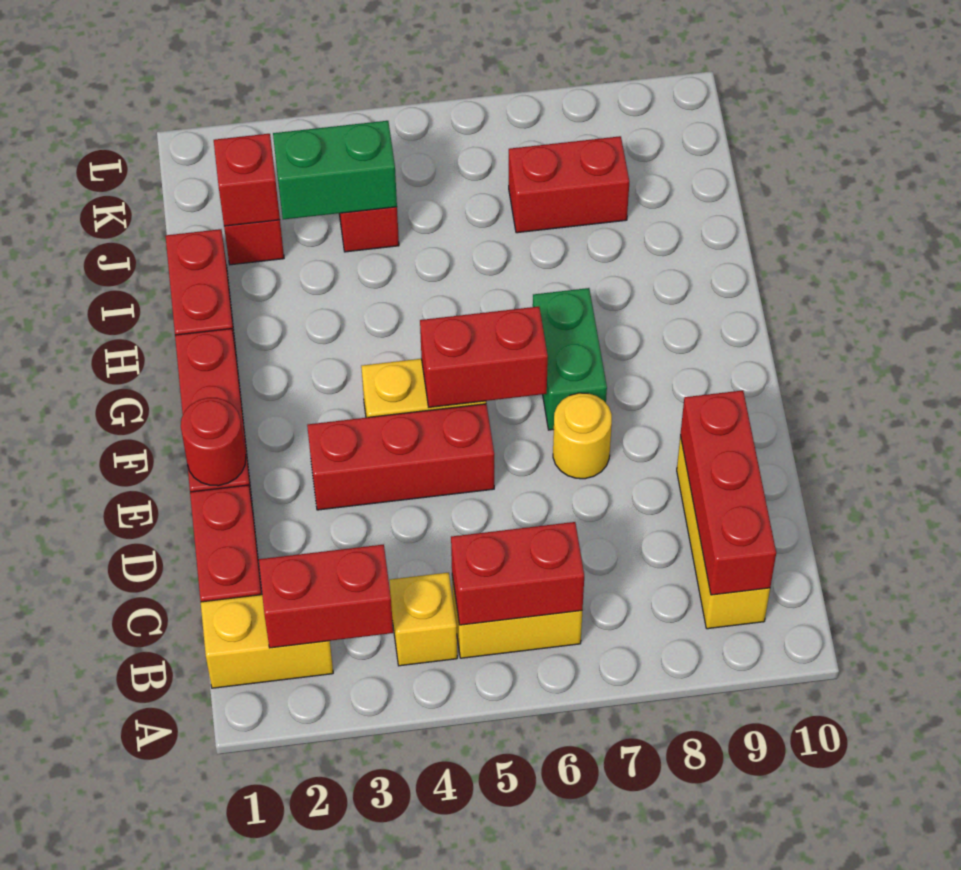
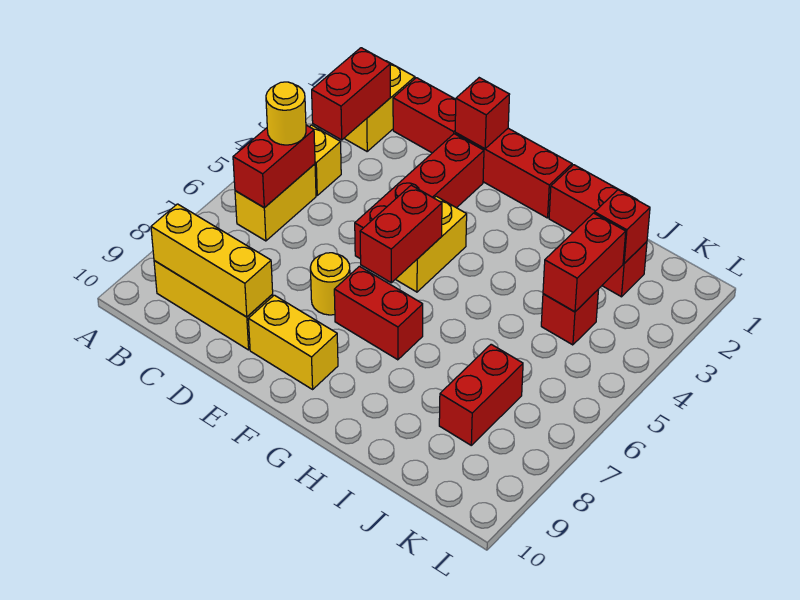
none -> yellow round brick B5 level 3
red brick B9:D9 level 2 -> yellow brick B9:D9 level 2
red round brick E1 level 2 -> red brick E1 level 2
red brick E3:E5 level 1 -> red brick E2:E5 level 1
none -> yellow brick E9:F9 level 1
green brick F7:G7 level 1 -> red brick F7:G7 level 1
green brick J3:J4 level 2 -> red brick J3:J4 level 2

